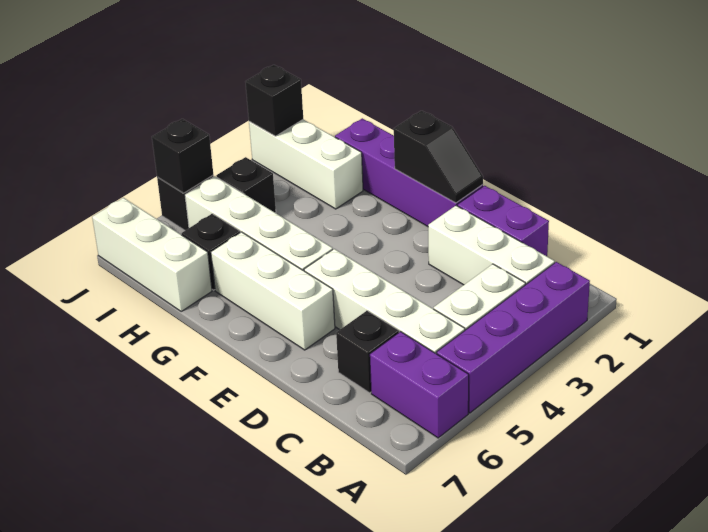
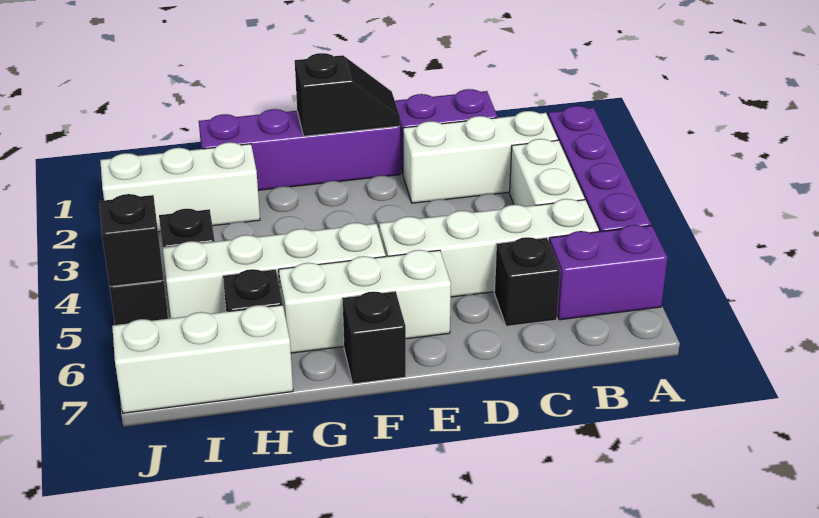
black brick J2 level 2 -> black brick F7 level 1

